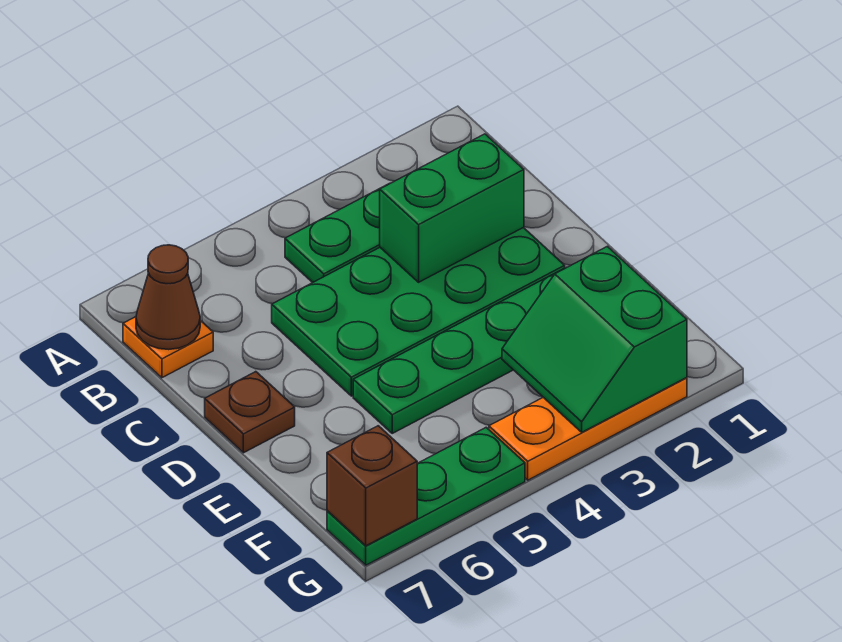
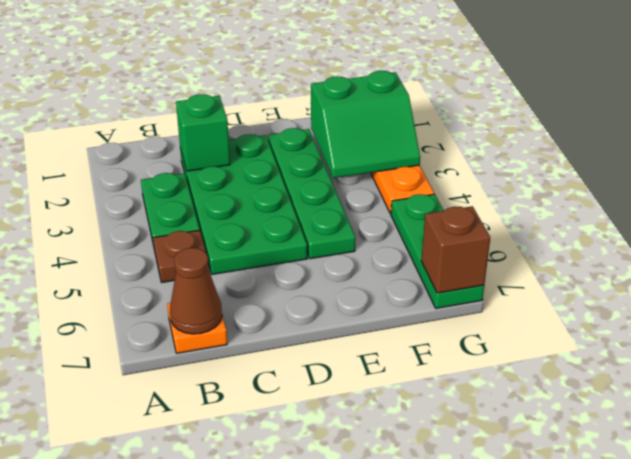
green brick C2:C3 level 2 -> green brick C2 level 2
brown plate D7 level 1 -> brown plate B5 level 1

